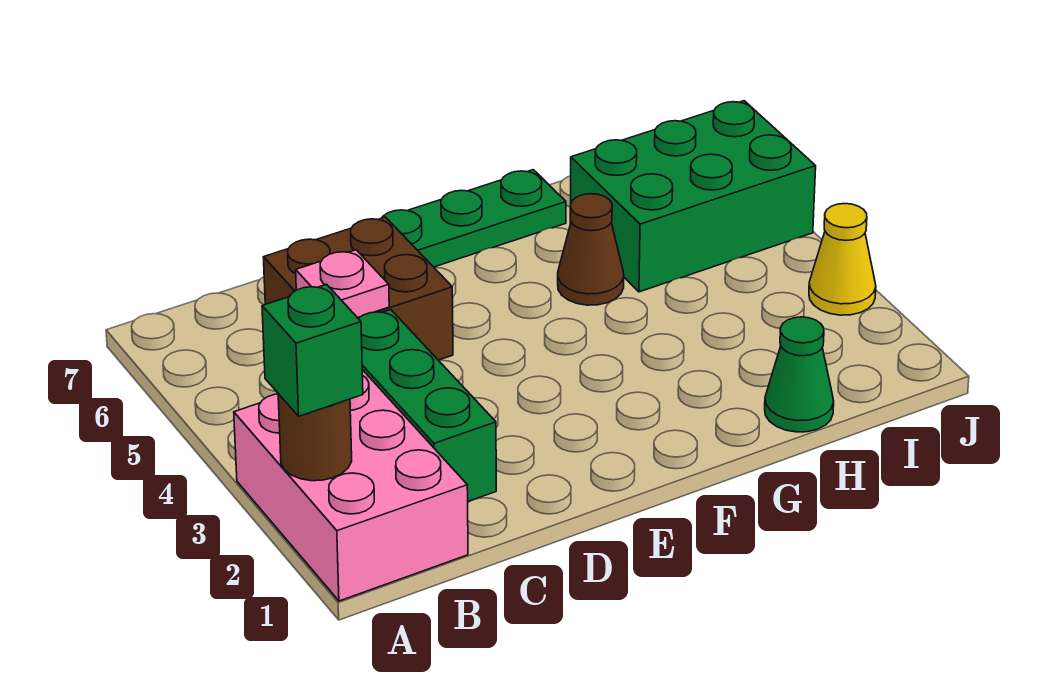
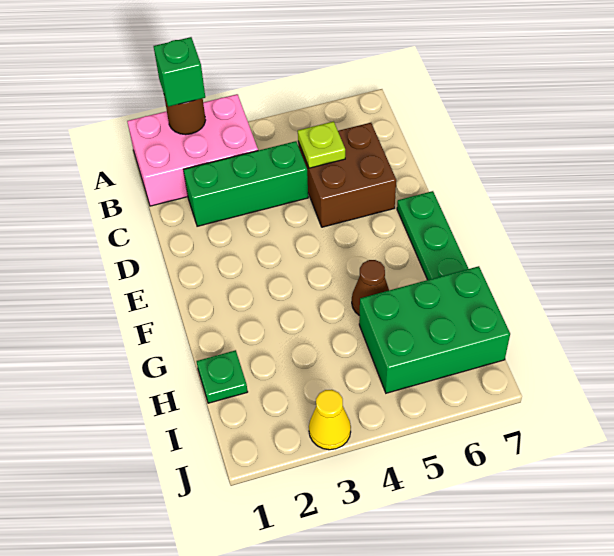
pink plate C5 level 2 -> lime plate C5 level 2
green cone H1 level 1 -> green plate H1 level 1
green brick H5:J6 level 1 -> green brick H5:I7 level 1

